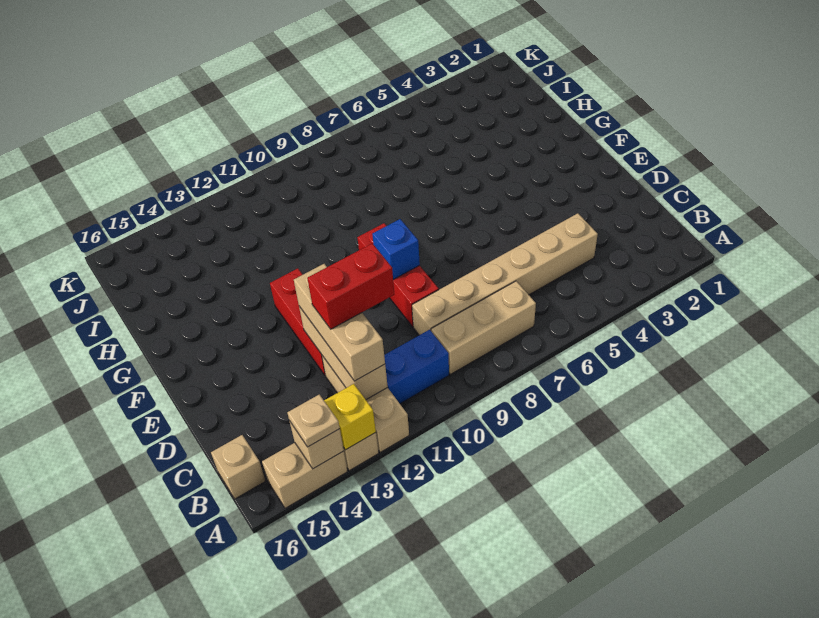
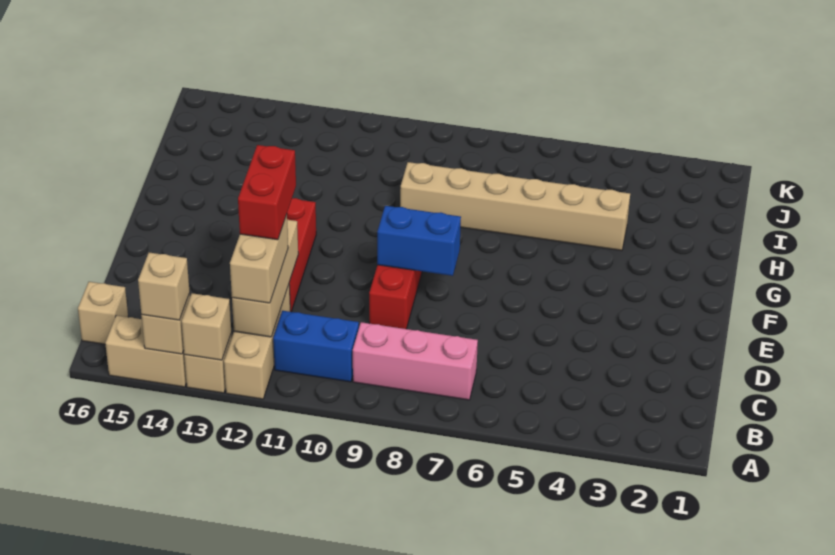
yellow brick A13 level 2 -> tan brick A13 level 2
tan plate A14 level 3 -> tan brick A14 level 3
tan brick B7:B9 level 1 -> pink brick B7:B9 level 1
tan brick B12:D12 level 3 -> tan brick B12:C12 level 3
tan brick C4:C9 level 1 -> tan brick H4:H9 level 1
red brick C11:C12 level 4 -> red brick C12:D12 level 4
blue brick E9 level 2 -> blue brick E8:E9 level 2

